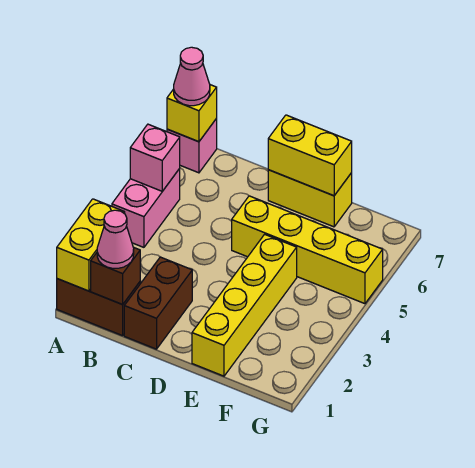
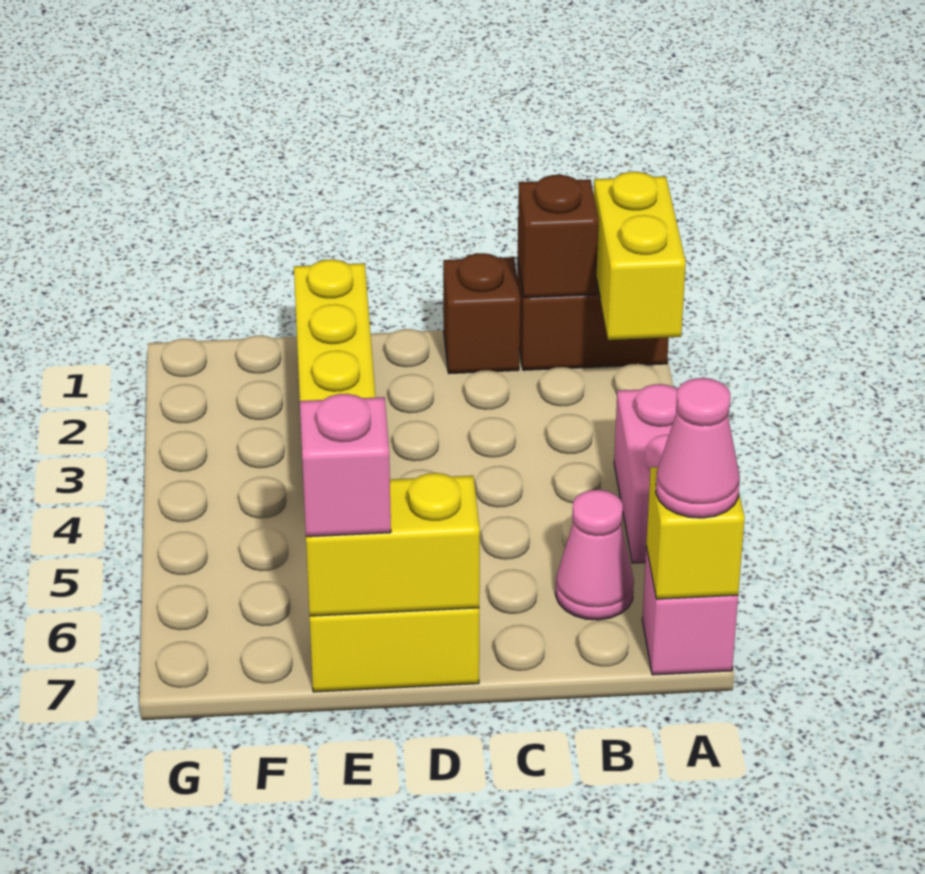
pink brick A5 level 2 -> pink brick E7 level 3
pink cone B1 level 3 -> pink cone B6 level 1
brown brick C1:C2 level 1 -> brown brick C1 level 1
yellow brick D5:G5 level 1 -> none

